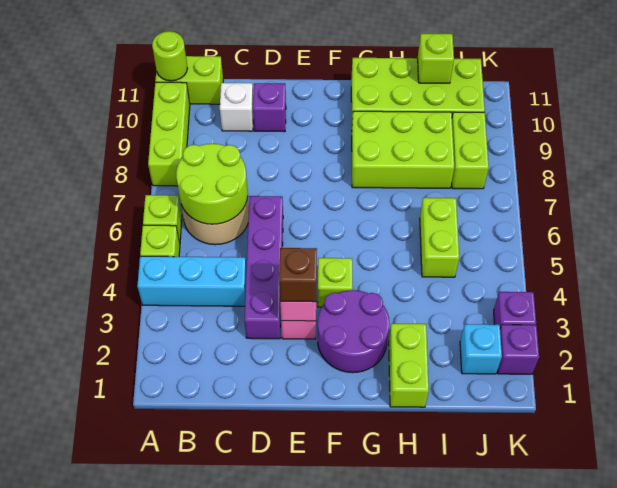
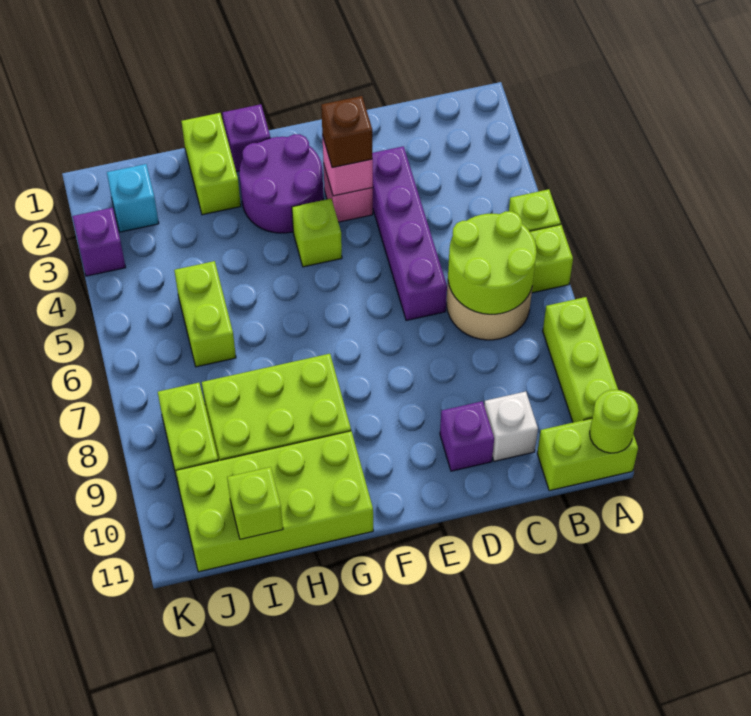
cyan brick A4:C4 level 1 -> none
purple brick K2 level 1 -> purple brick G1 level 1

